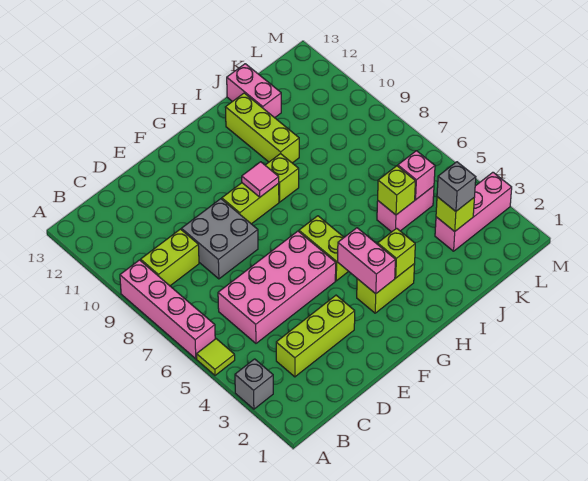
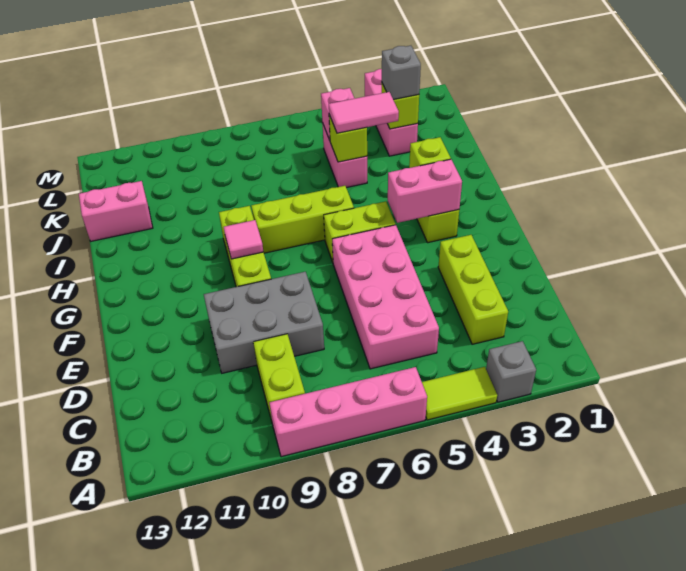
lime tile A5 level 1 -> lime tile A4:A5 level 1
grey brick D8:E9 level 1 -> grey brick D8:E10 level 1
lime brick I10:I12 level 1 -> lime brick H6:H8 level 1
none -> pink tile J4:J5 level 3

